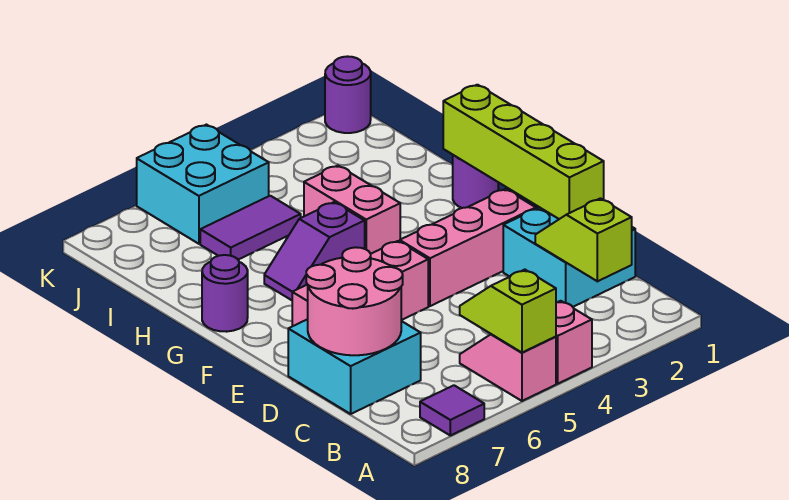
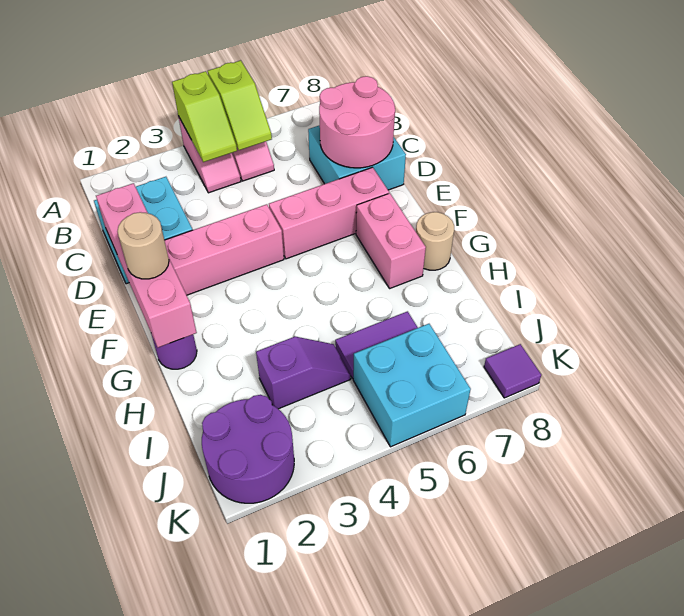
purple tile A7 level 1 -> purple tile K8 level 1
lime slope B2:C2 level 2 top B -> lime slope A4:B4 level 2 top A
lime brick D1:G1 level 2 -> pink brick D1:G1 level 2
none -> tan round brick F1 level 3
pink brick G4:H4 level 1 -> pink brick F7:G7 level 1
purple slope G5:G6 level 1 top 5 -> purple slope I3:I4 level 1 top 3
purple round brick G8 level 1 -> tan round brick G8 level 1
purple round brick K1 level 1 -> purple round brick J1:K2 level 1

